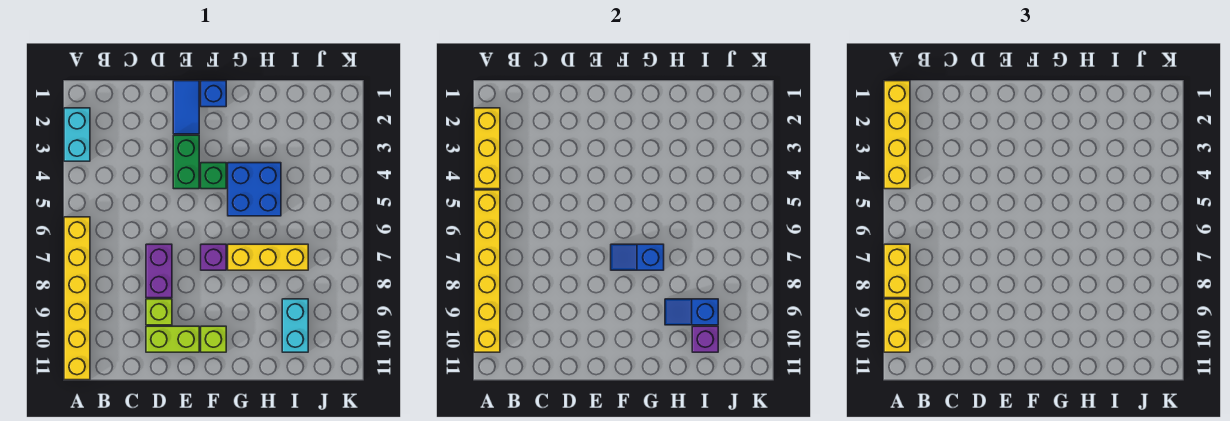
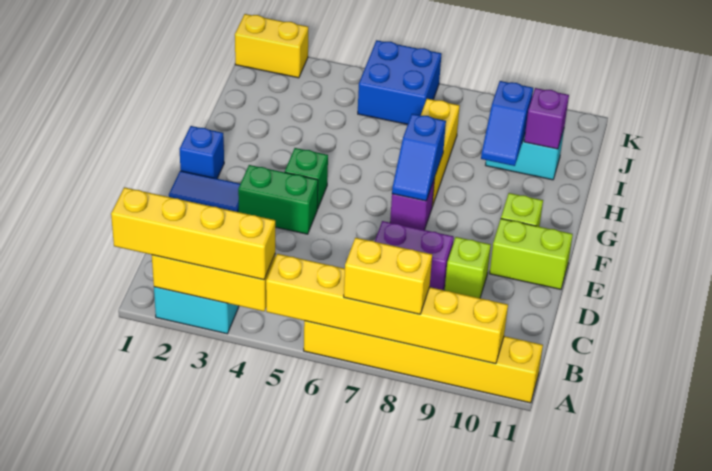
yellow brick A9:A10 level 3 -> yellow brick K1:K2 level 1
lime brick D10:E10 level 1 -> lime brick E10:E11 level 1
blue brick G4:H5 level 1 -> blue brick J5:K6 level 1

